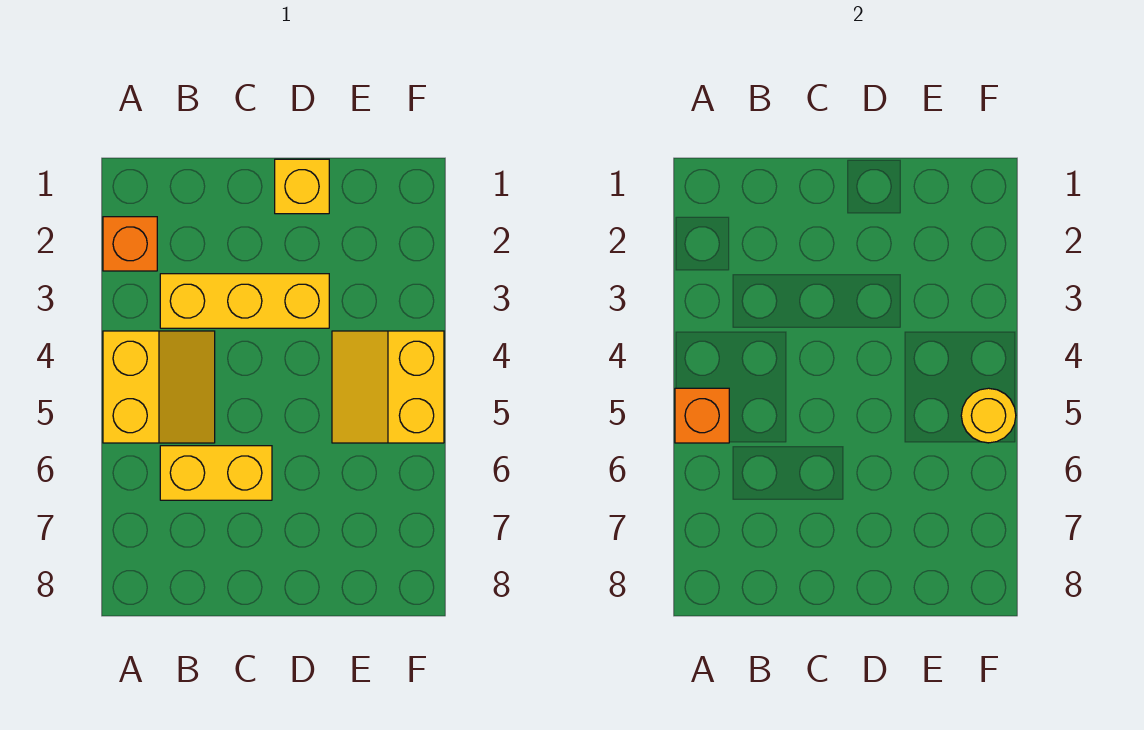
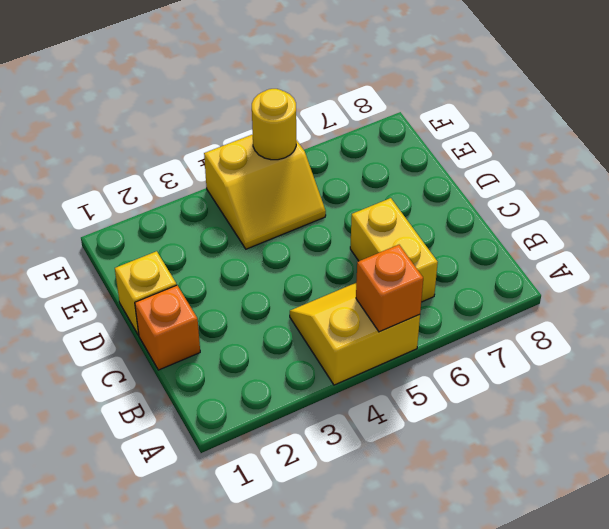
orange brick A2 level 1 -> orange brick C1 level 1
yellow brick B3:D3 level 1 -> none

